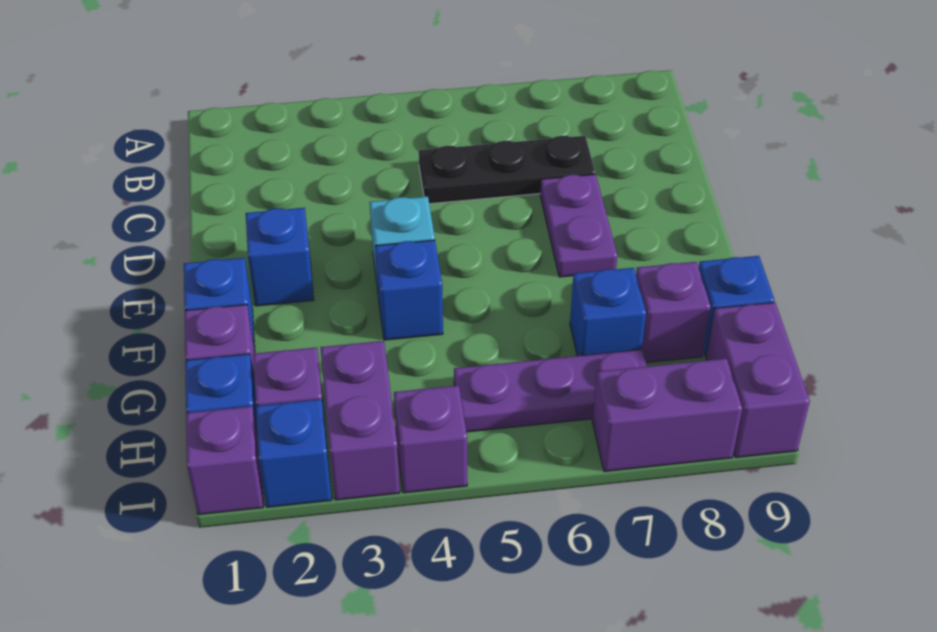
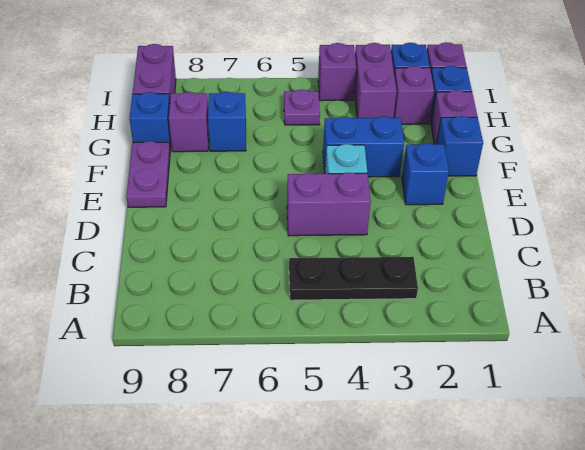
black plate C5:C7 level 1 -> black plate B3:B5 level 1
purple plate D7:E7 level 1 -> purple plate E9:F9 level 1
blue brick F4 level 1 -> blue brick F3:F4 level 1
purple plate H5:H7 level 1 -> purple plate H5 level 1
purple brick I7:I8 level 1 -> purple brick D4:D5 level 1

